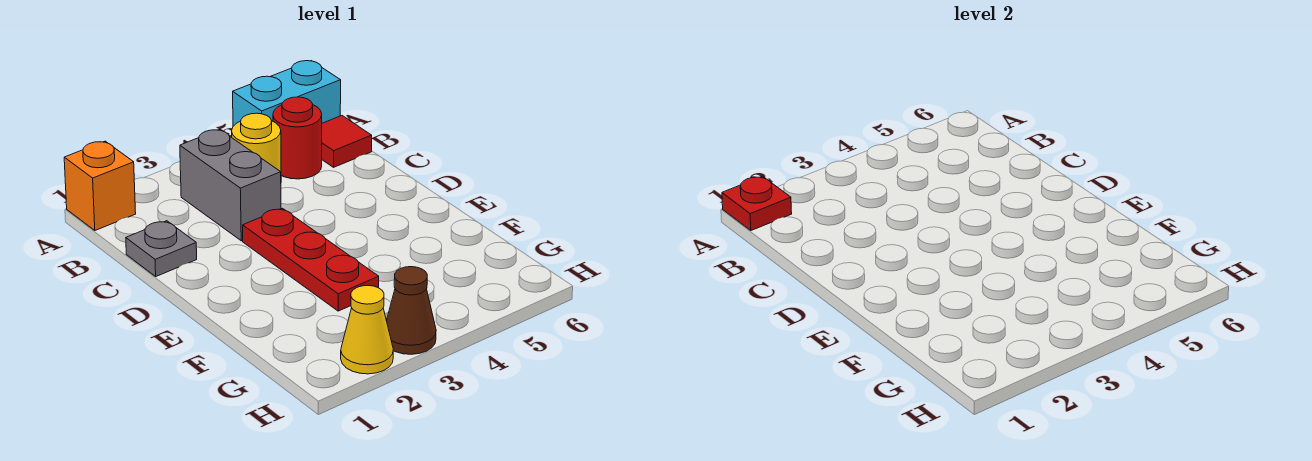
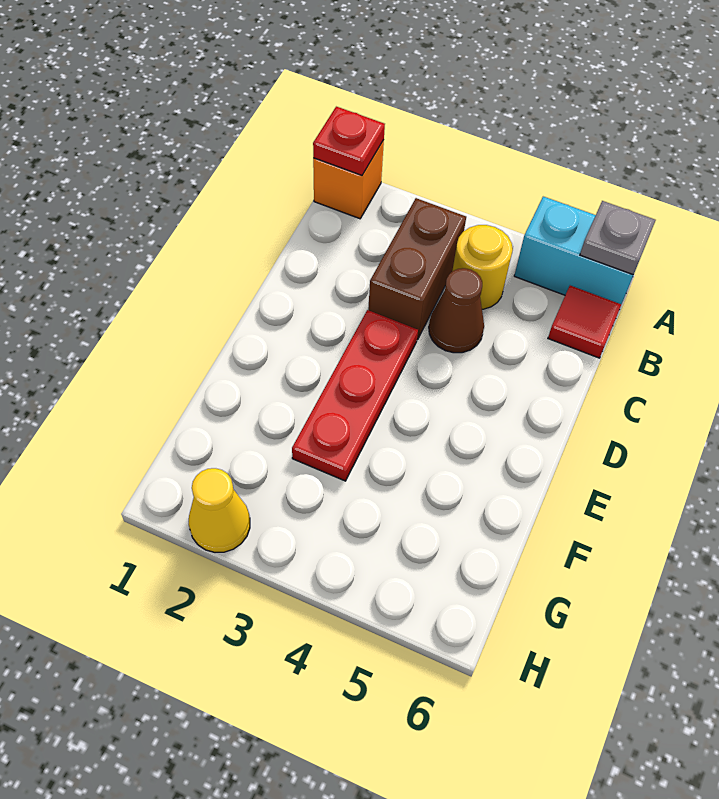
grey brick B3:C3 level 1 -> brown brick B3:C3 level 1
red round brick B5 level 1 -> none
grey plate C1 level 1 -> grey plate A6 level 2
brown cone H3 level 1 -> brown cone C4 level 1

